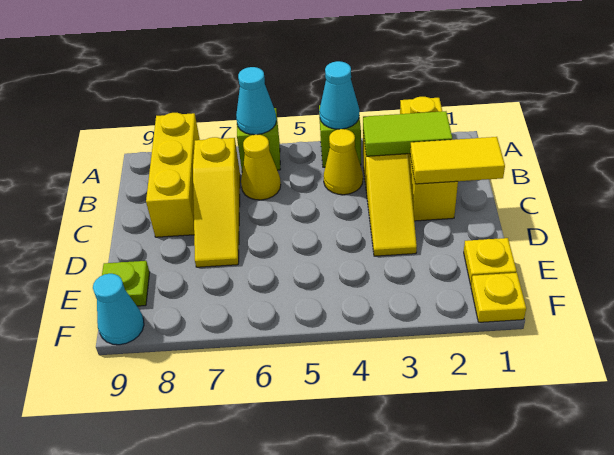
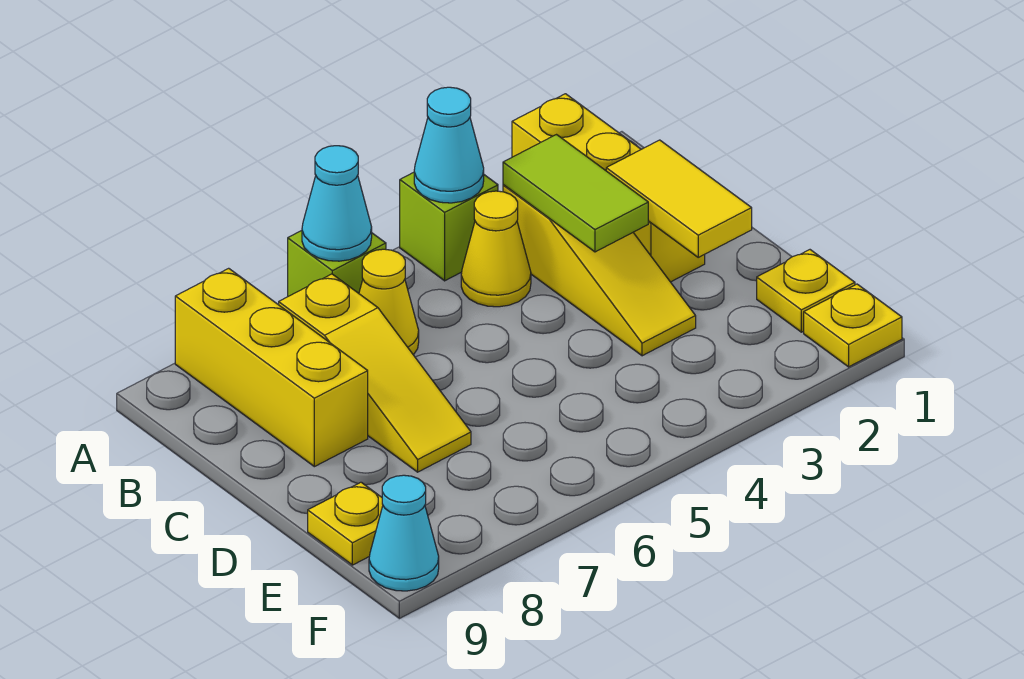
lime tile B2:B3 level 2 -> lime tile B3:C3 level 2
yellow tile C1:C2 level 2 -> yellow tile C2:D2 level 2
lime plate E9 level 1 -> yellow plate E9 level 1

